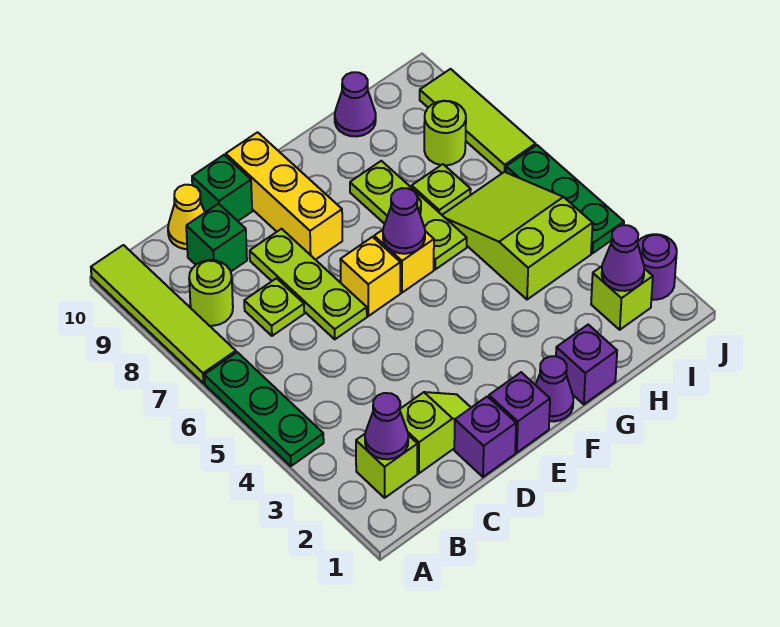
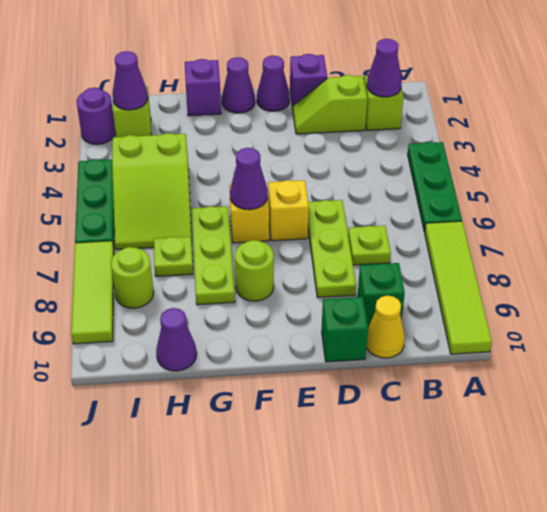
lime round brick B8 level 1 -> lime round brick F8 level 1
purple brick E1 level 1 -> purple cone E1 level 1
yellow brick E8:E10 level 1 -> none

